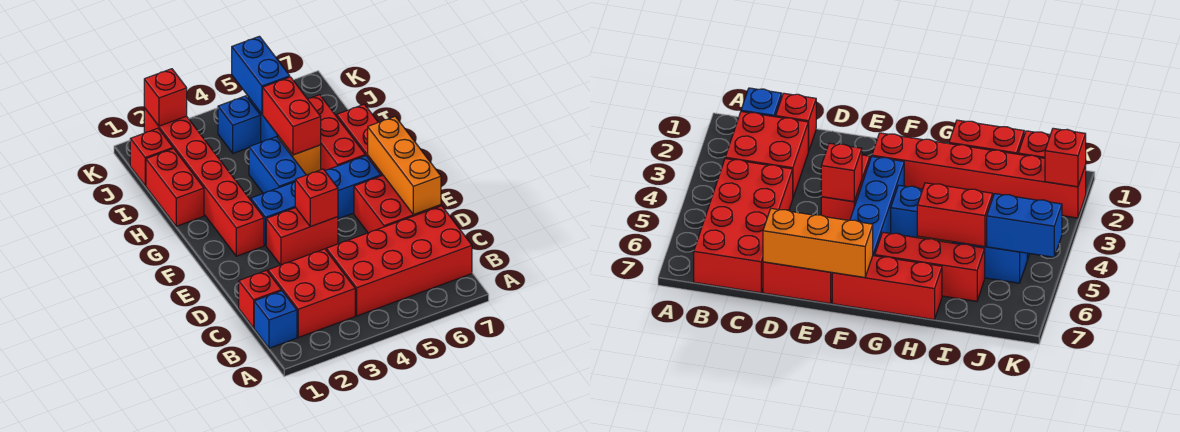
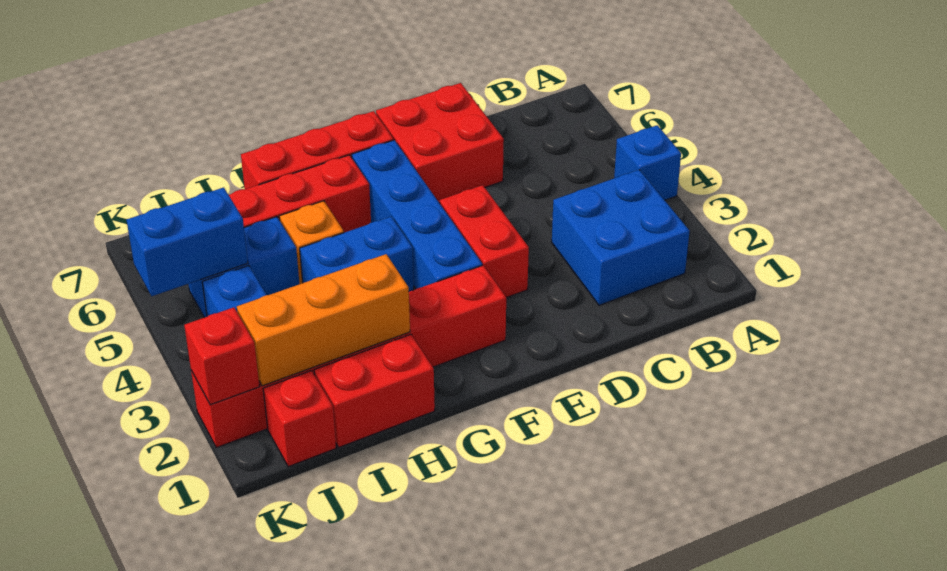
blue brick B1 level 1 -> blue brick A4 level 1
red brick B2:C3 level 1 -> blue brick B2:C3 level 1
red brick B4:C7 level 1 -> none
red brick C1 level 1 -> none
orange brick D7:F7 level 2 -> orange brick H2:J2 level 2
red brick E4 level 2 -> none
red brick H5:I5 level 2 -> none

